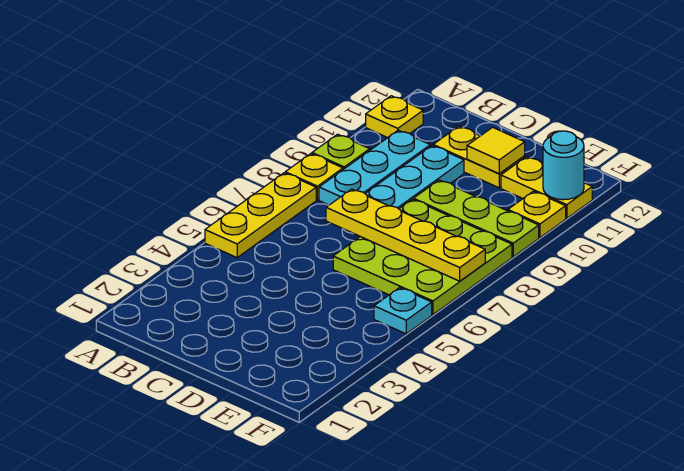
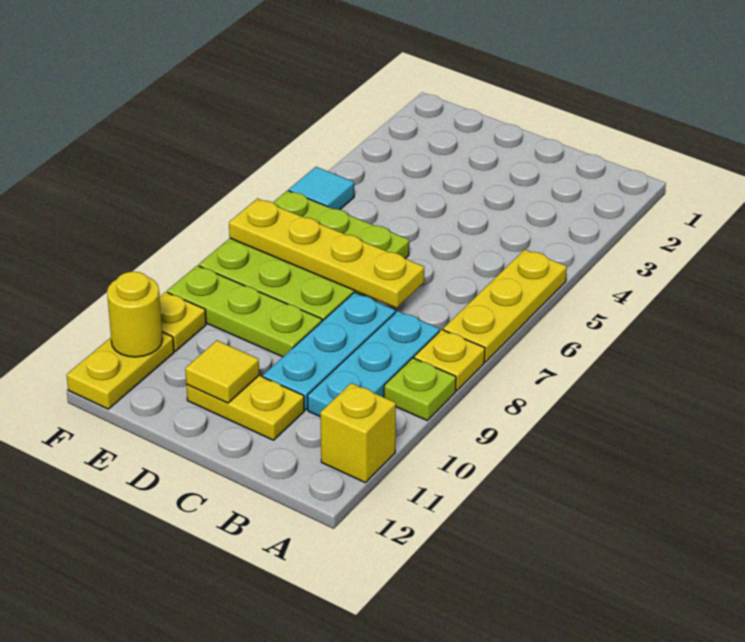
yellow plate A11 level 1 -> yellow brick A11 level 1
yellow plate E11:F11 level 1 -> yellow plate F11:F12 level 1
cyan plate F5 level 1 -> cyan tile F5 level 1
cyan round brick F11 level 2 -> yellow round brick F11 level 2

